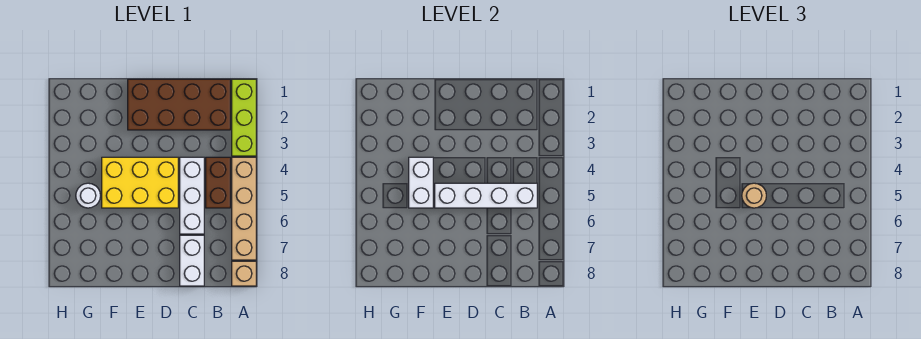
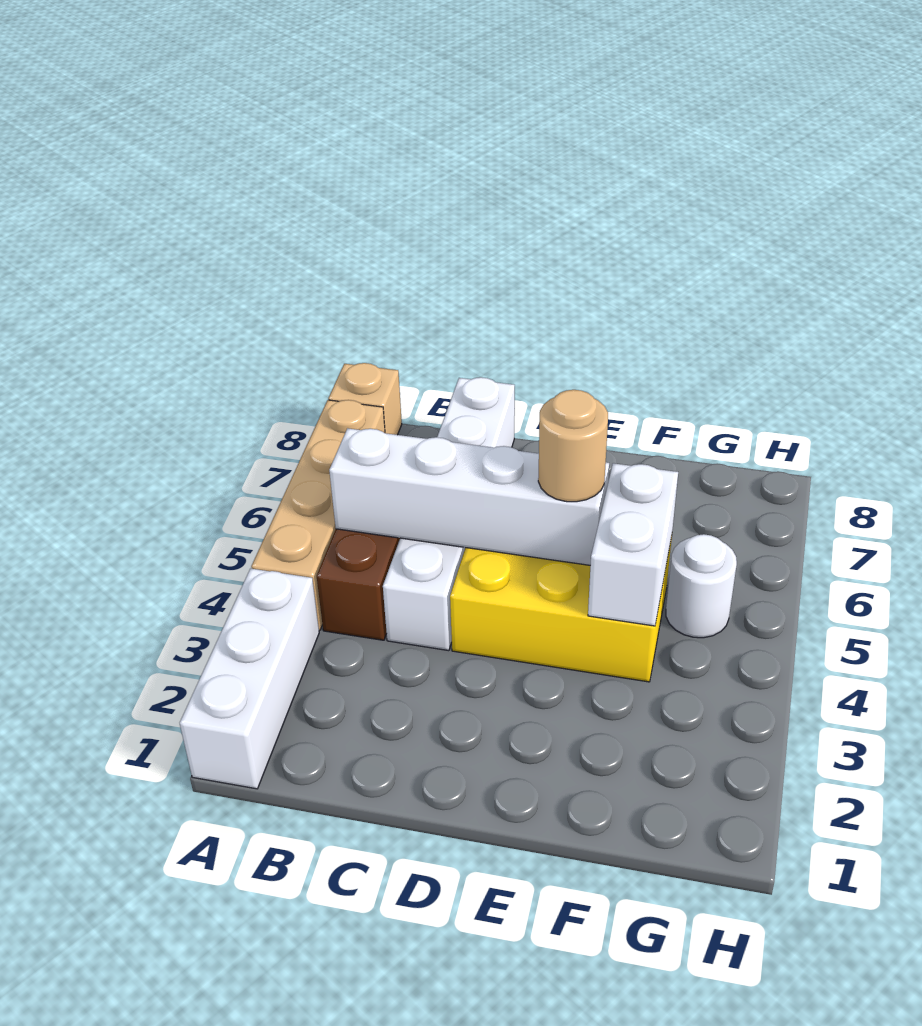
lime brick A1:A3 level 1 -> white brick A1:A3 level 1
brown brick B1:E2 level 1 -> none

